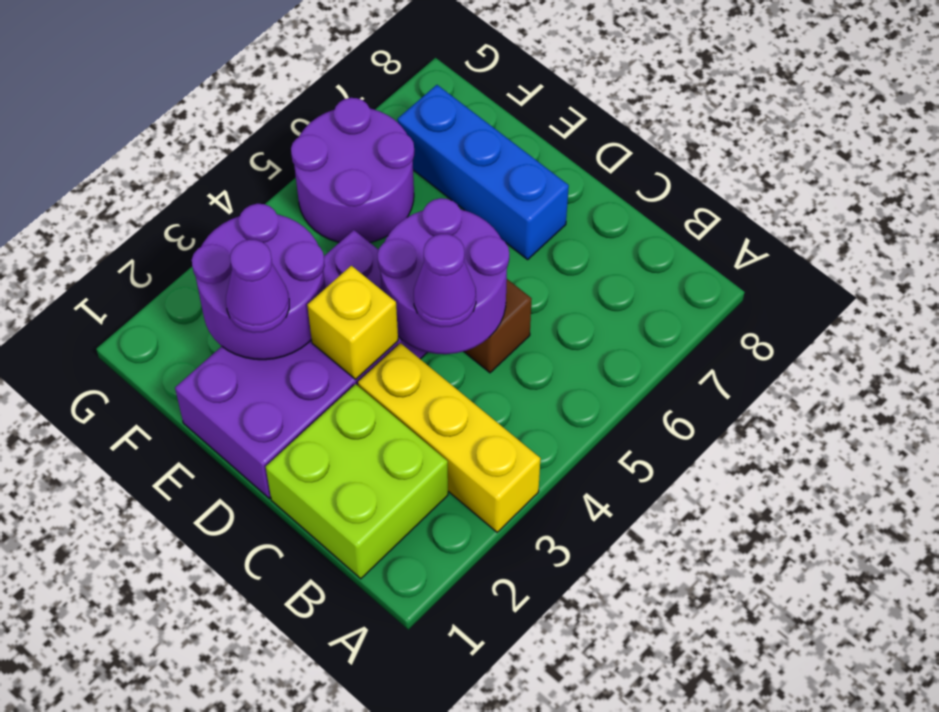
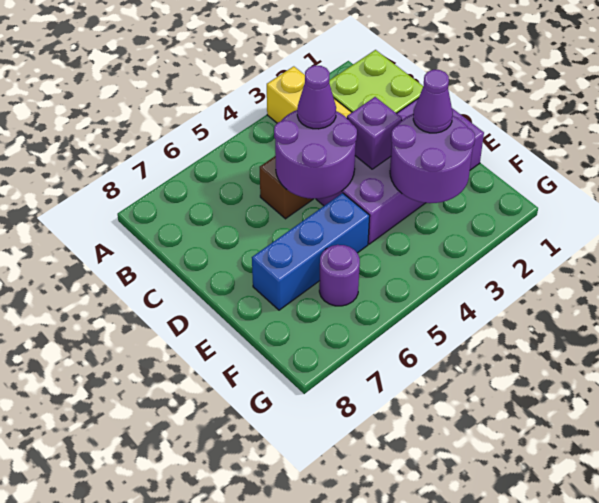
yellow brick D3 level 2 -> purple brick D3 level 2
blue brick D7:F7 level 1 -> blue brick E5:E7 level 1
purple round brick F5:G6 level 1 -> purple round brick F6 level 1

